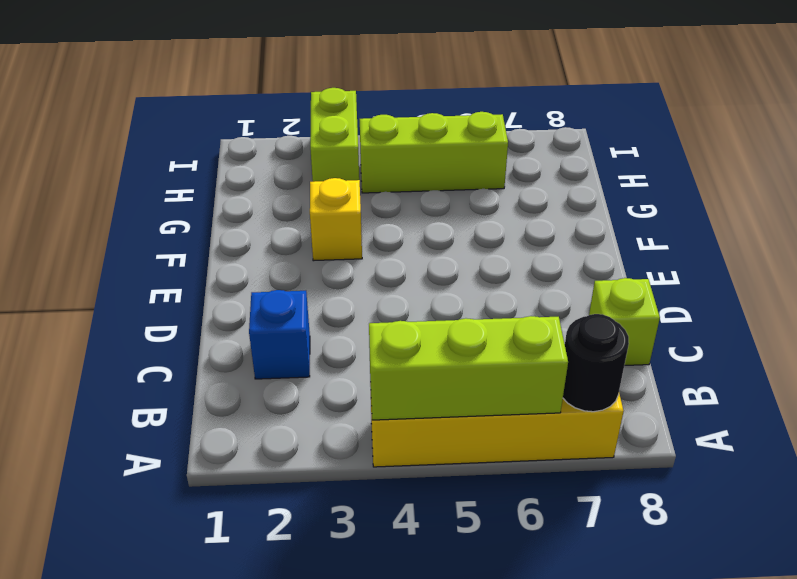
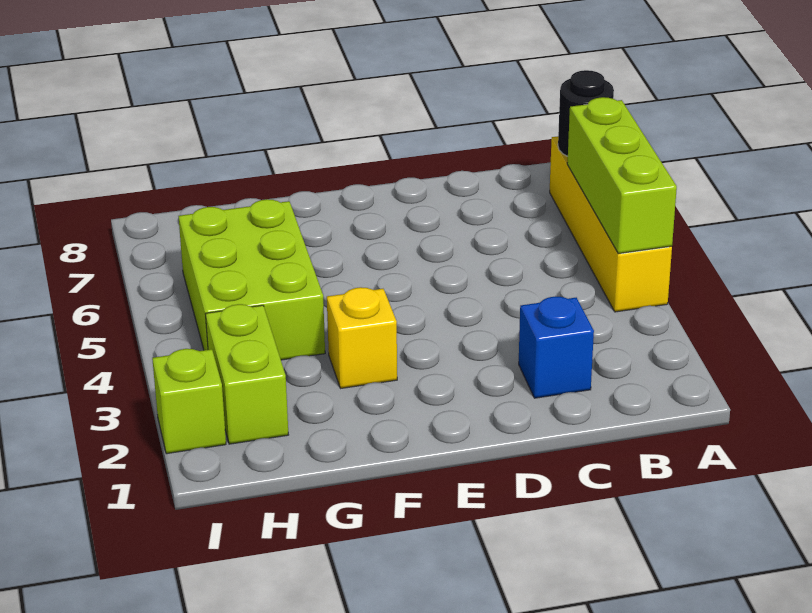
lime brick C8 level 1 -> lime brick I2 level 1
lime brick H3:I3 level 1 -> lime brick H2:H3 level 1
lime brick H4:H6 level 1 -> lime brick G4:H6 level 1

